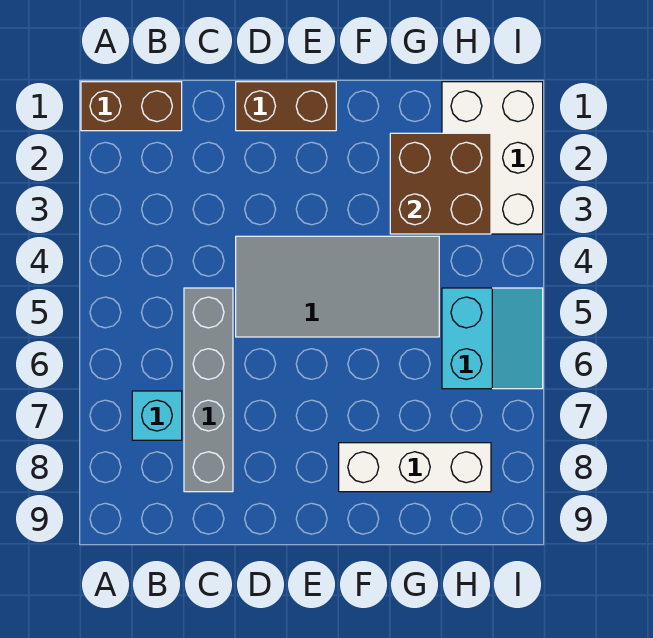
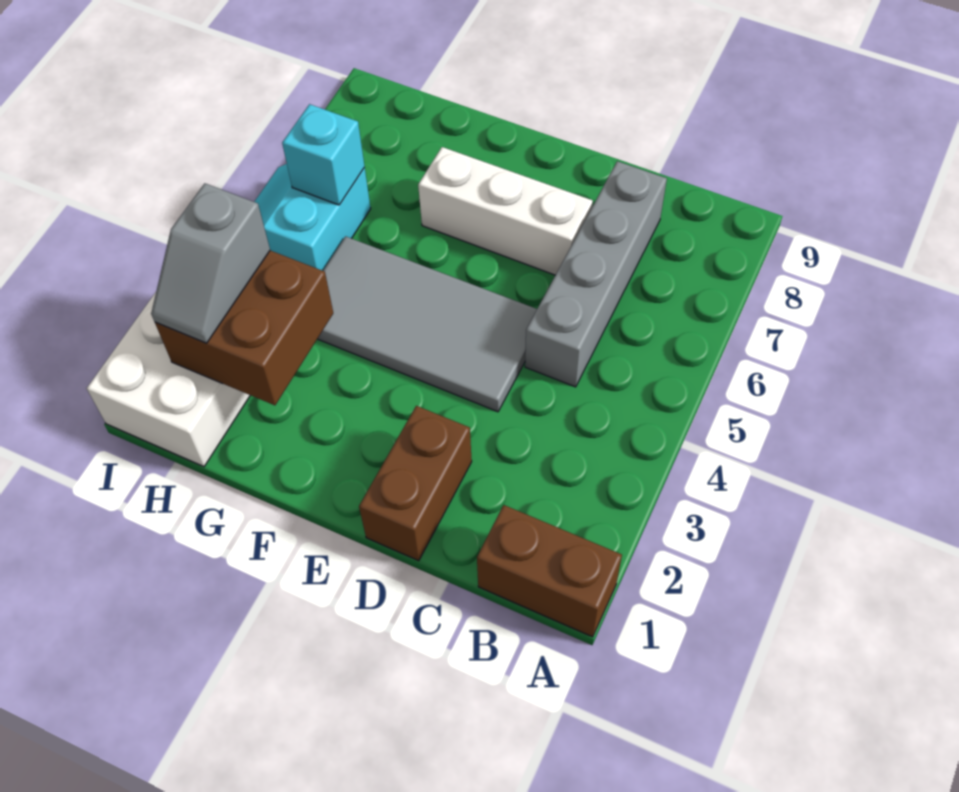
cyan brick B7 level 1 -> cyan brick H6 level 2
brown brick D1:E1 level 1 -> brown brick D1:D2 level 1
white brick F8:H8 level 1 -> white brick D7:F7 level 1
none -> grey slope H2:H3 level 3 top 3

